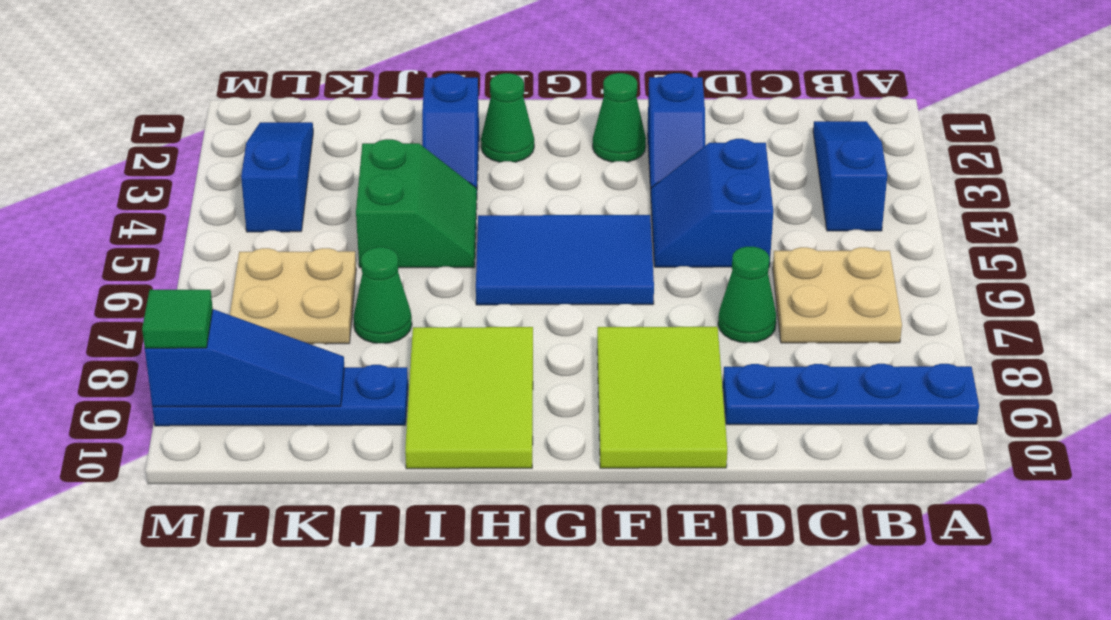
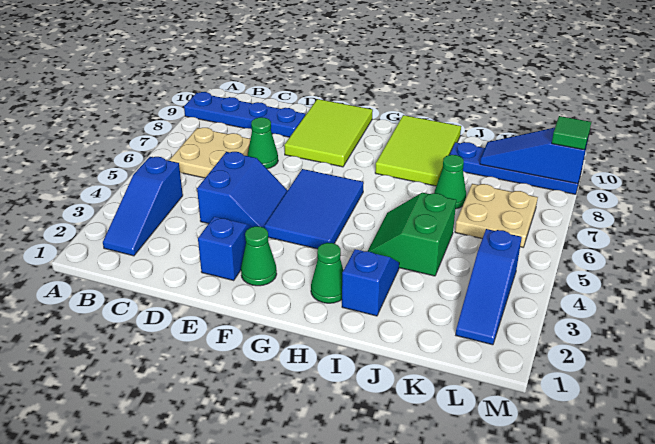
blue tile F5:H6 level 1 -> blue tile F4:G6 level 1

